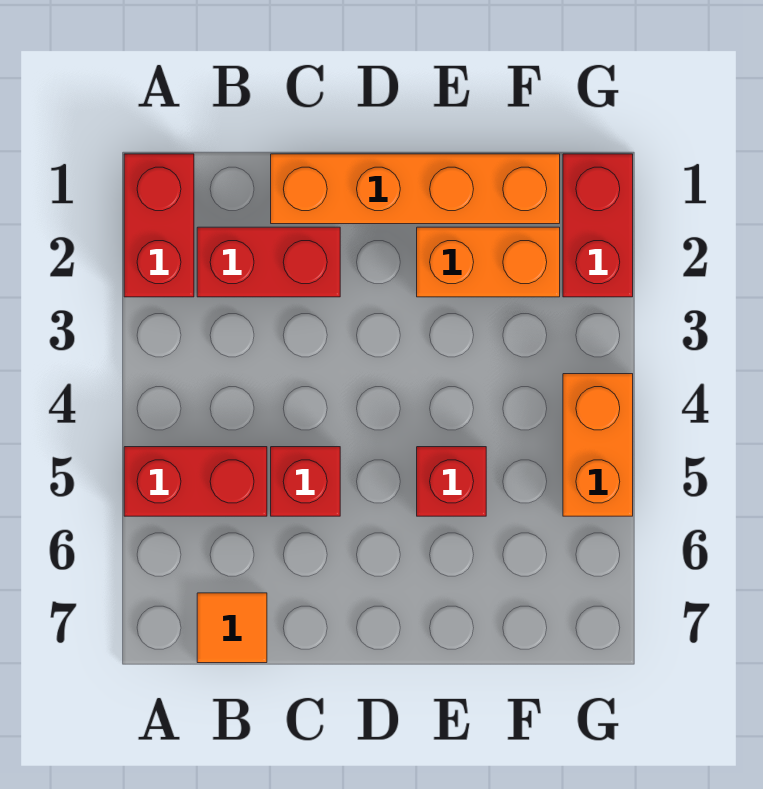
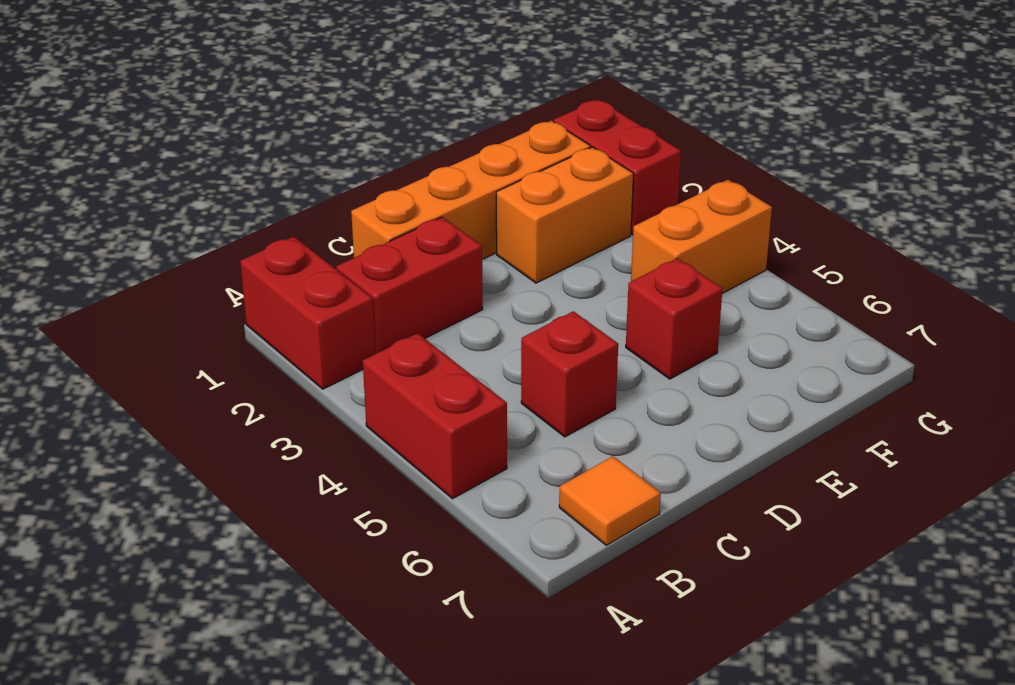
red brick A5:B5 level 1 -> red brick A4:A5 level 1
orange brick G4:G5 level 1 -> orange brick F4:G4 level 1

